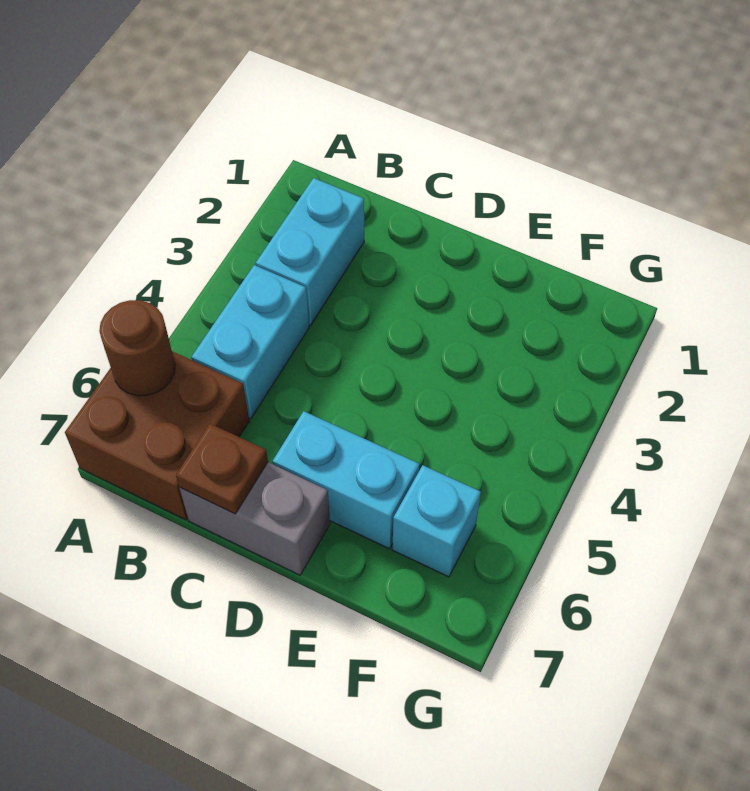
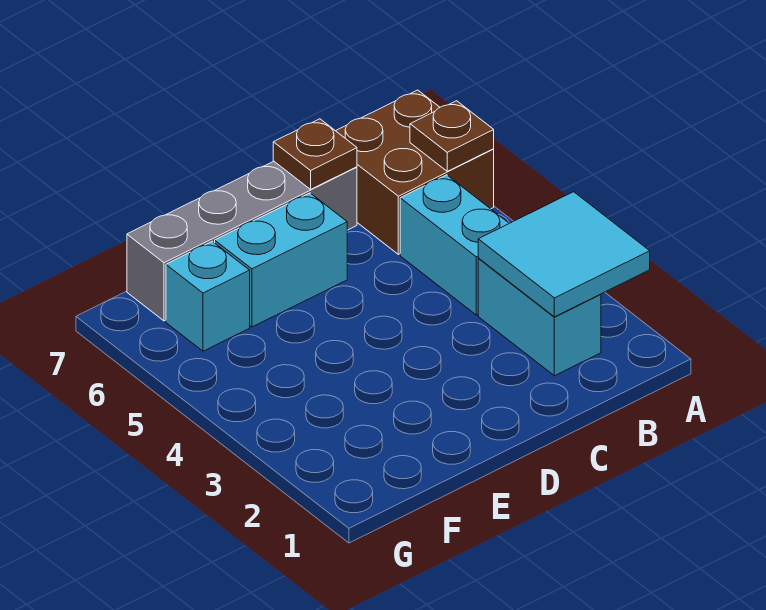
none -> cyan tile A2:B3 level 2
brown round brick A6 level 2 -> brown plate A6 level 2
grey brick C7:D7 level 1 -> grey brick C7:F7 level 1

